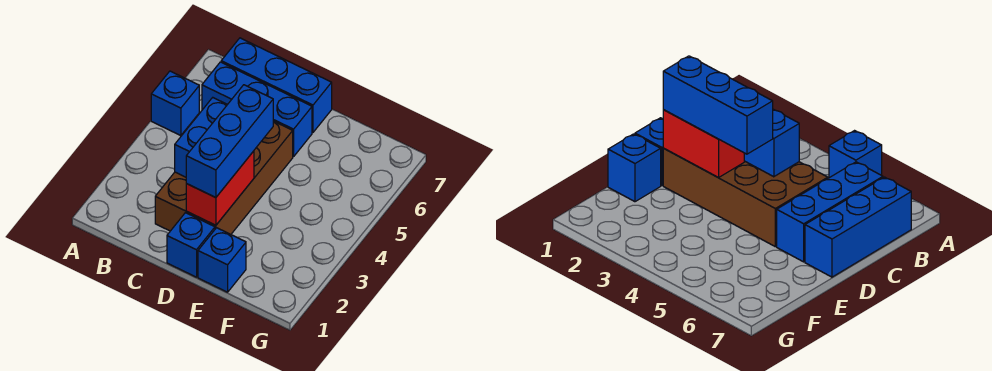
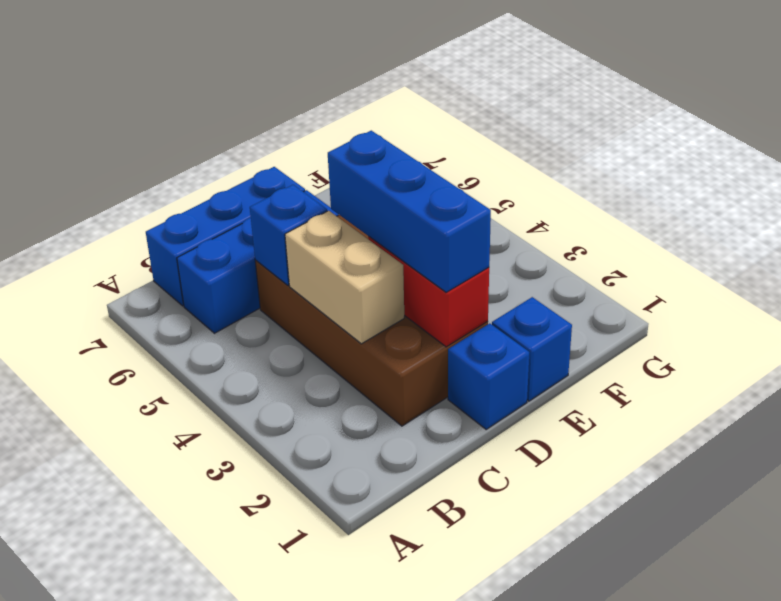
blue brick A5 level 1 -> blue brick C5 level 2
blue brick C3:C4 level 2 -> tan brick C3:C4 level 2

